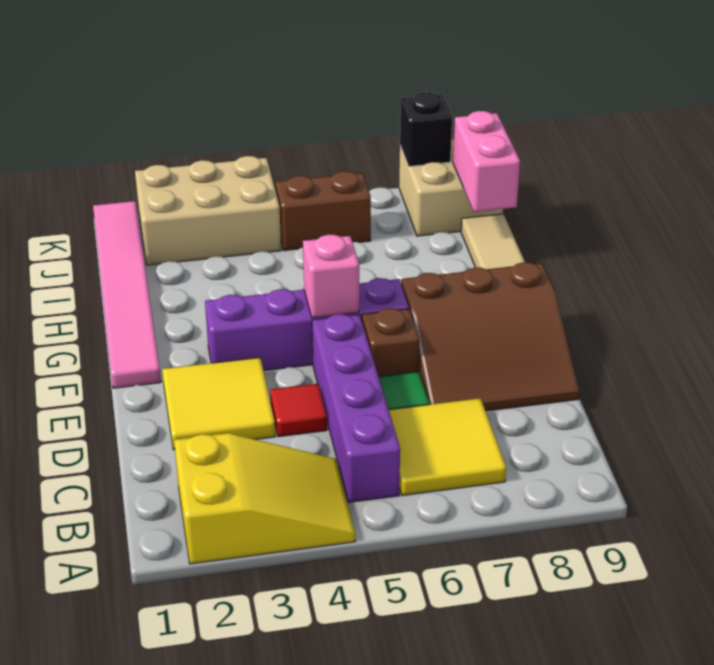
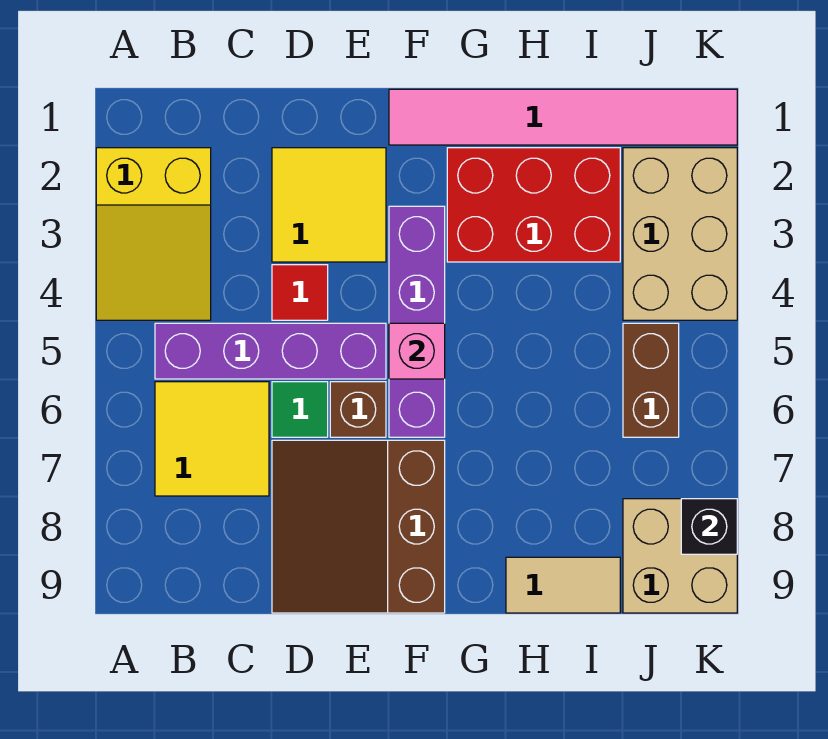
none -> red brick G2:I3 level 1
pink brick I9:J9 level 2 -> none

